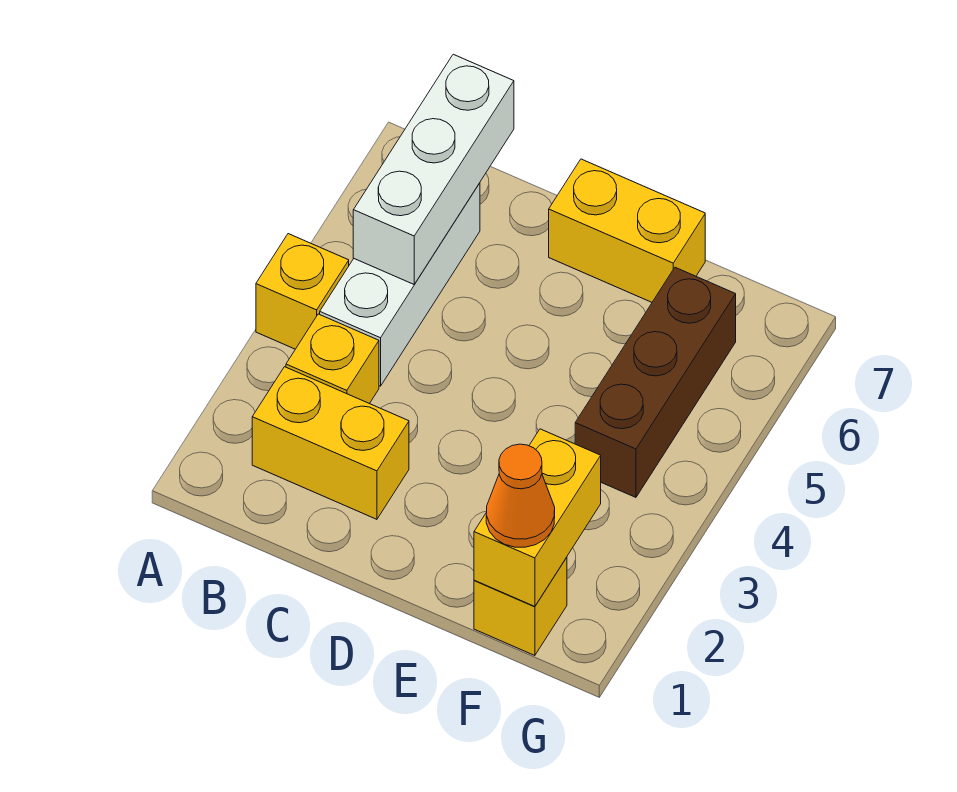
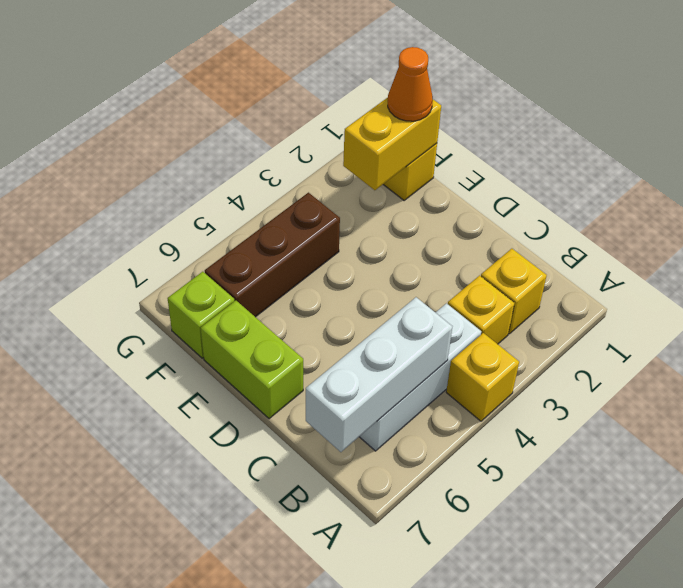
yellow brick B2:C2 level 1 -> yellow brick B2 level 1
yellow brick D7:E7 level 1 -> lime brick D7:E7 level 1
none -> lime brick F7 level 1

